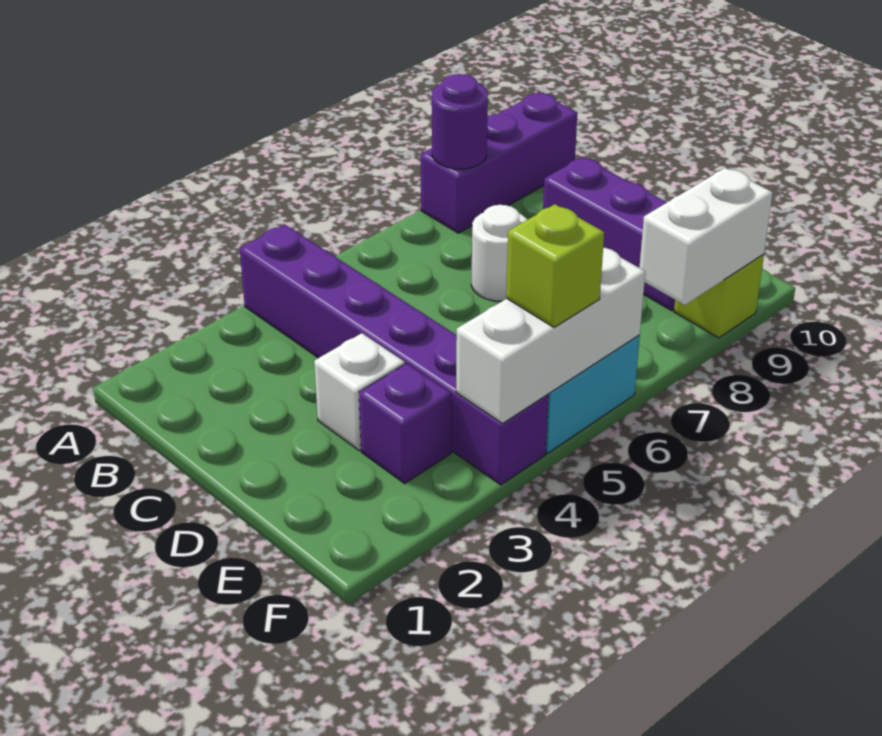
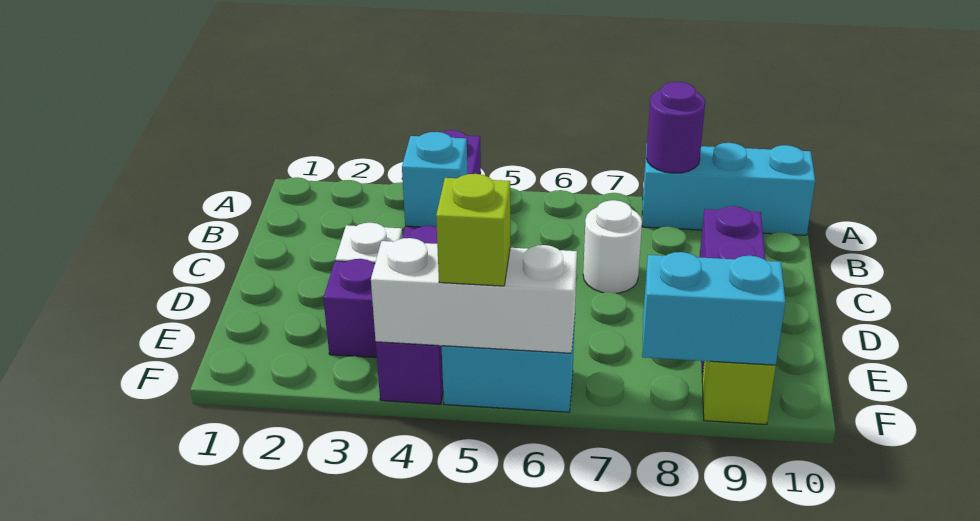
purple brick A8:A10 level 1 -> cyan brick A8:A10 level 1
none -> cyan brick C4 level 2
white brick F8:F9 level 2 -> cyan brick F8:F9 level 2

